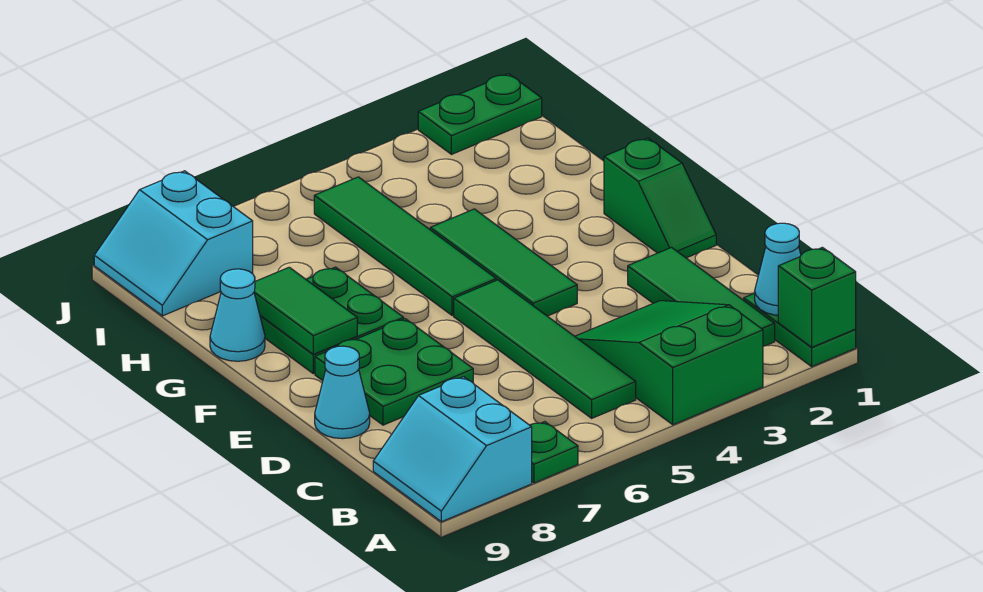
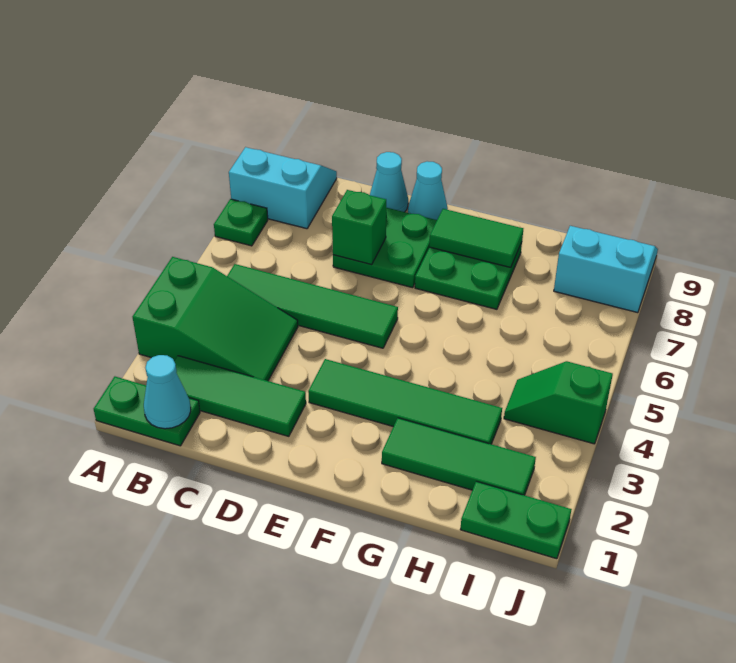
green brick A1 level 2 -> green brick D7 level 2
green slope E1:F1 level 1 top F -> green slope I4:J4 level 1 top J
green tile E4:G4 level 1 -> green tile G2:I2 level 1
green tile F5:I5 level 1 -> green tile E3:H3 level 1
cyan cone G9 level 1 -> cyan cone E9 level 1
green plate J1:J2 level 1 -> green plate I1:J1 level 1

